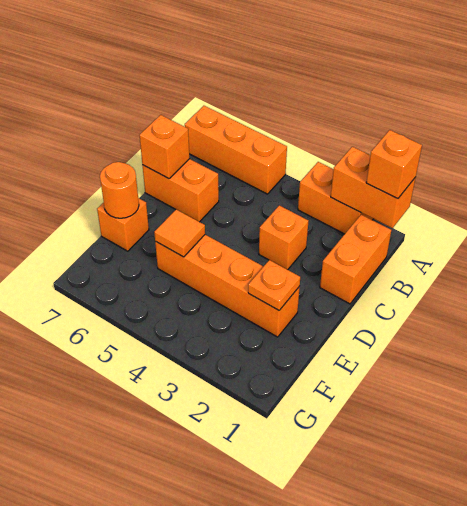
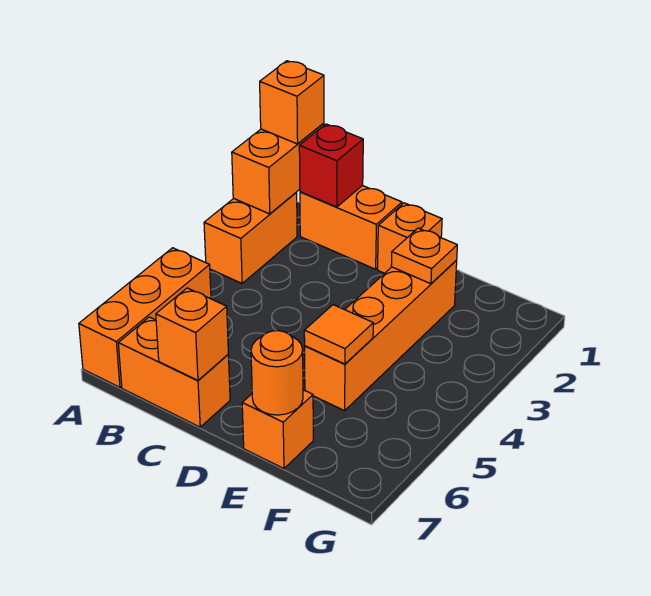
none -> red brick B1 level 2
orange brick C3 level 1 -> orange brick D1 level 1
orange brick C6:C7 level 1 -> orange brick B7:C7 level 1

